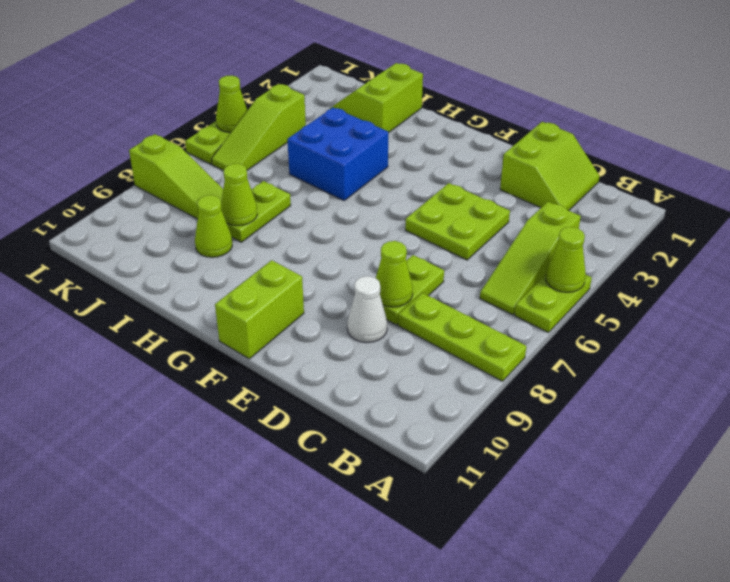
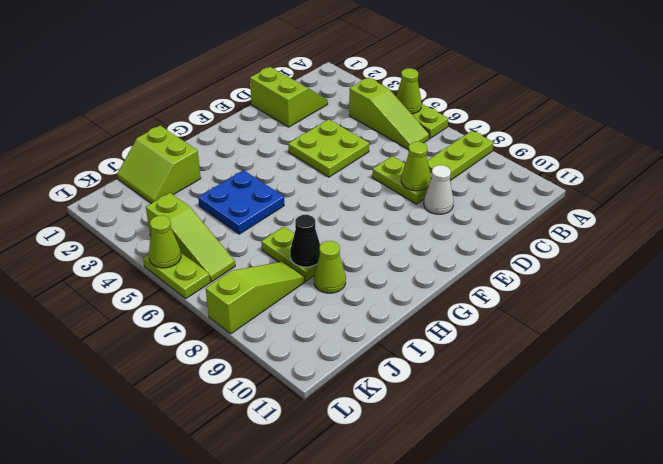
lime brick F10:F11 level 1 -> none
blue brick H4:I5 level 1 -> blue plate H4:I5 level 1
lime cone I8 level 2 -> black cone I8 level 2

